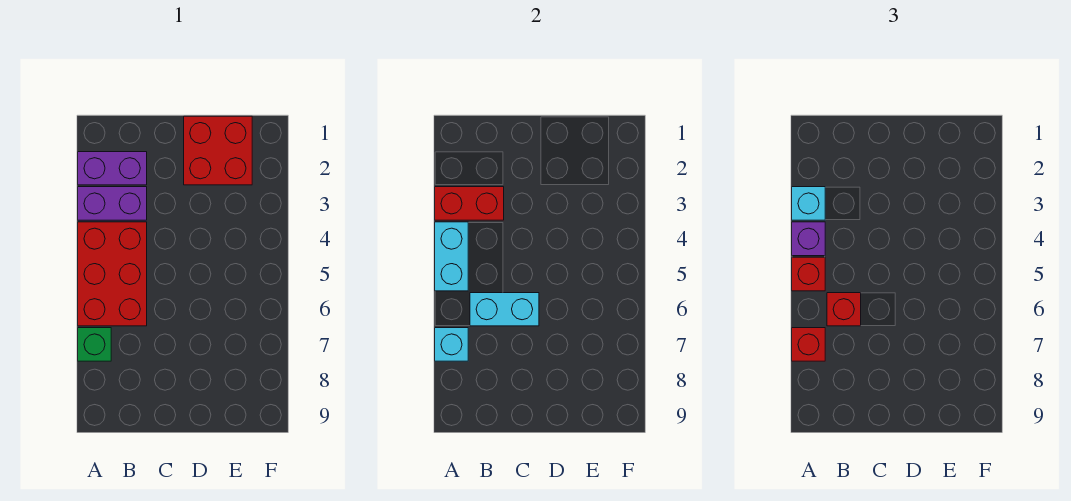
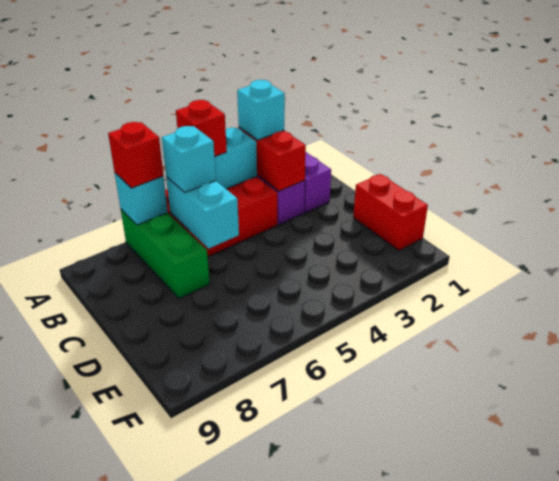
purple brick A4 level 3 -> none
green brick A7 level 1 -> green brick A7:C7 level 1
red brick B6 level 3 -> cyan brick B6 level 3
red brick D1:E2 level 1 -> red brick D1:E1 level 1

